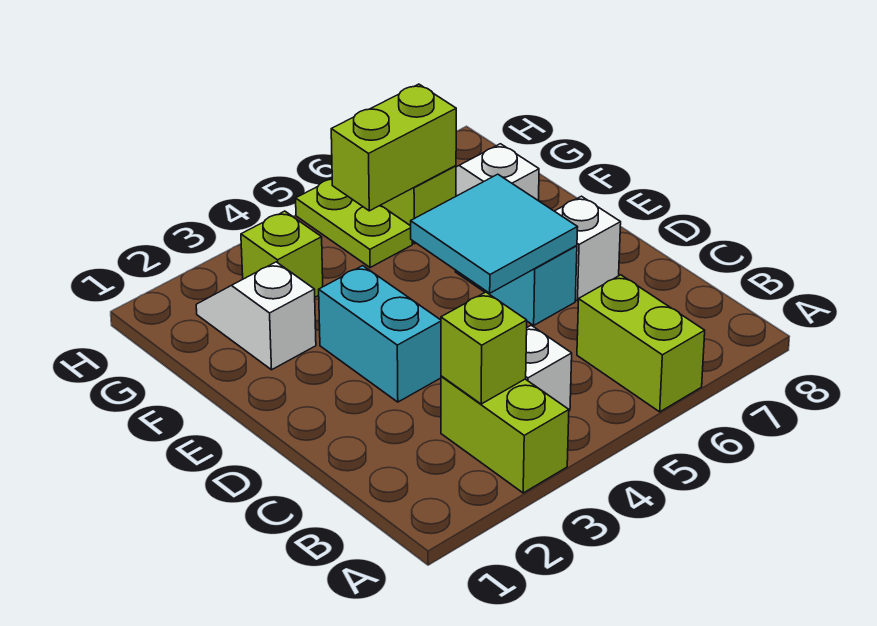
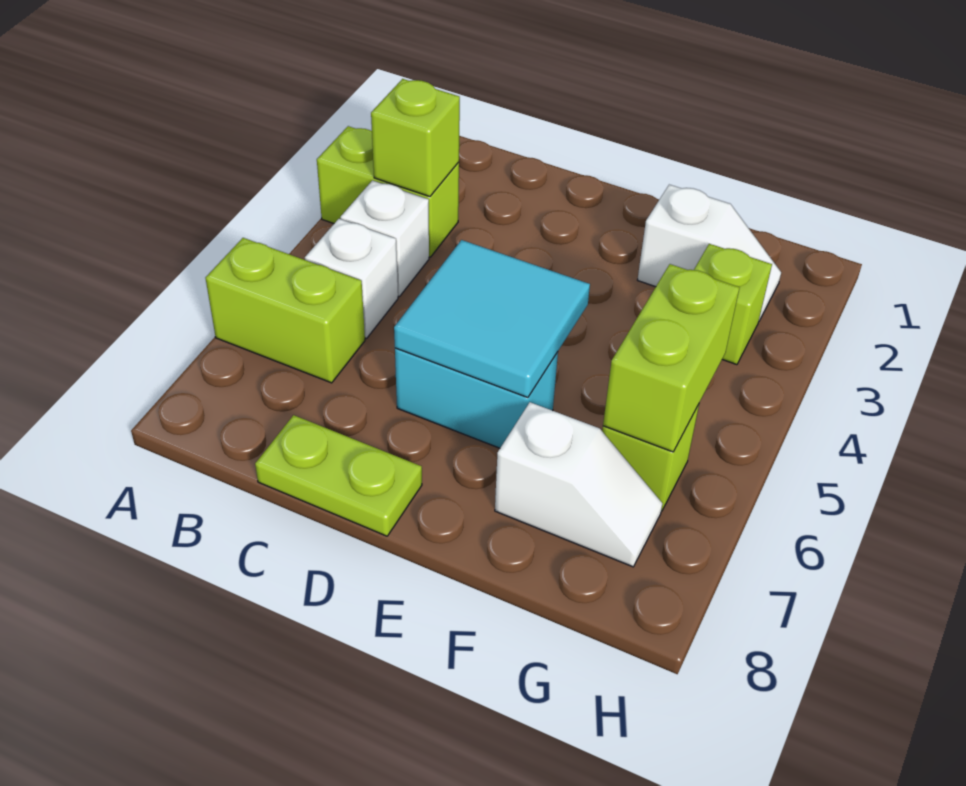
cyan brick D3:E3 level 1 -> none
white brick D7 level 1 -> white brick B5 level 1
lime plate G5:H5 level 1 -> lime plate C8:D8 level 1

